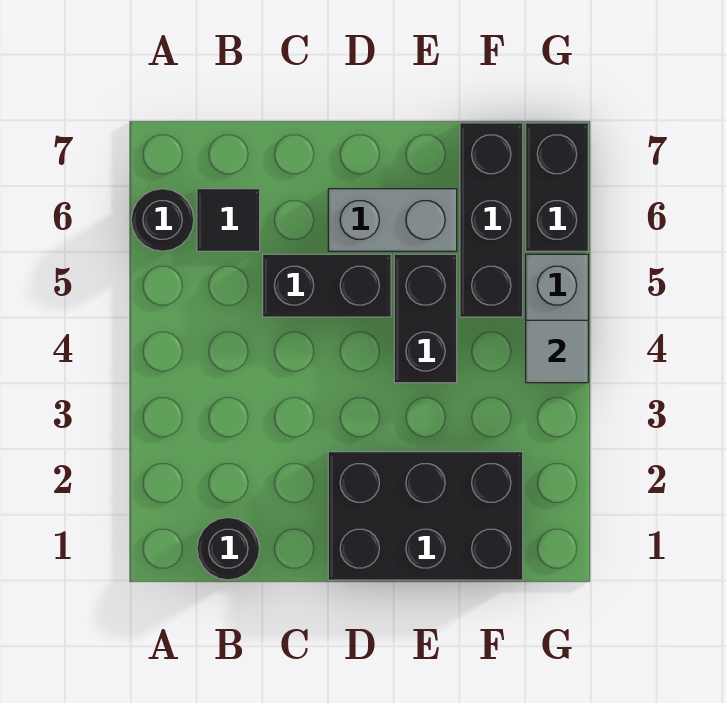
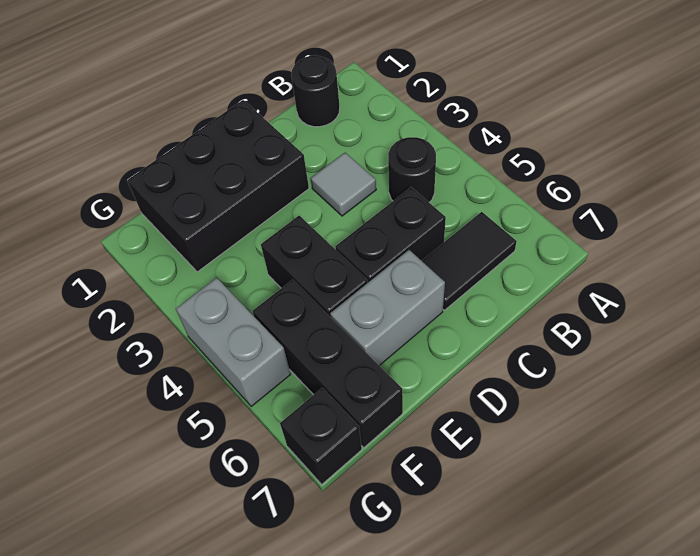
black round brick A6 level 1 -> black round brick B4 level 1
black tile B6 level 1 -> black tile B6:C6 level 1
grey tile G4 level 2 -> grey tile C3 level 1
black brick G6:G7 level 1 -> black brick G7 level 1

